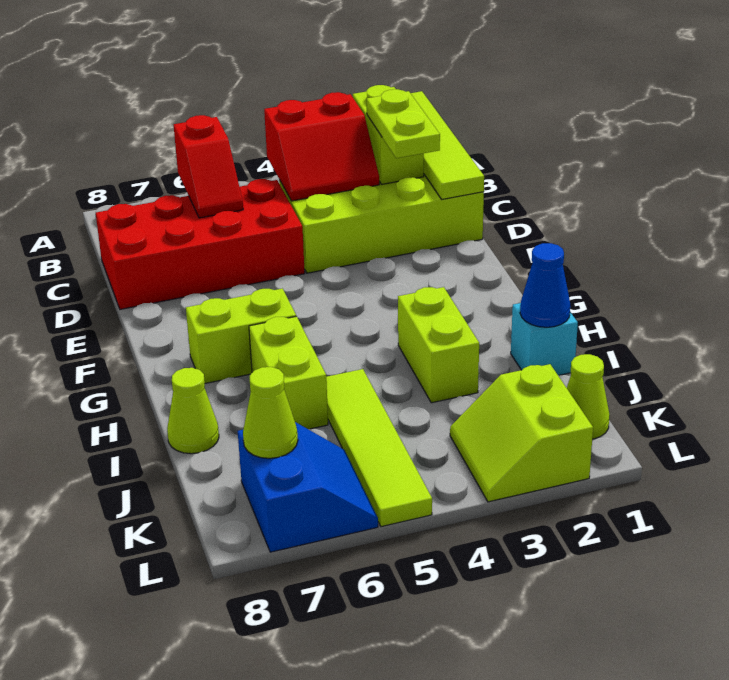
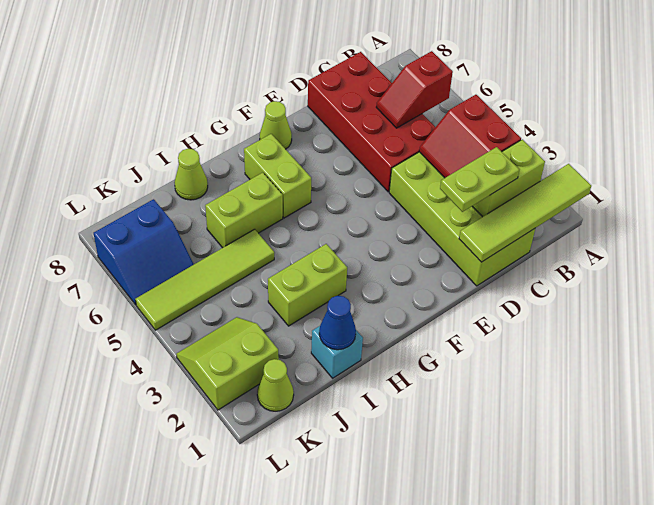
lime cone K7 level 2 -> lime cone F8 level 1

